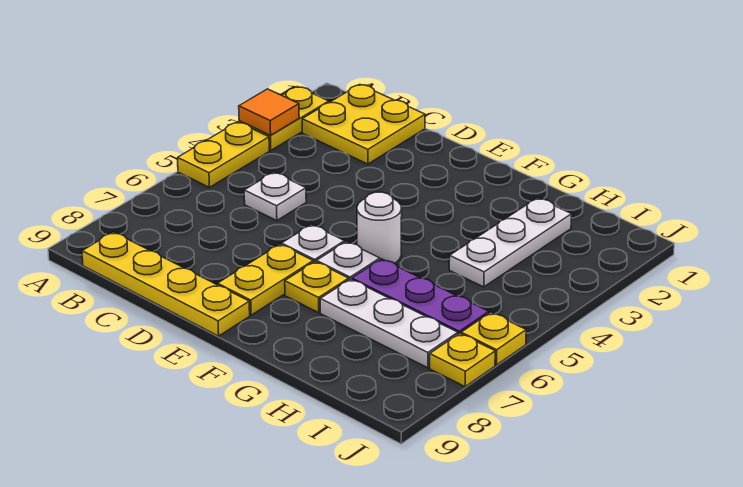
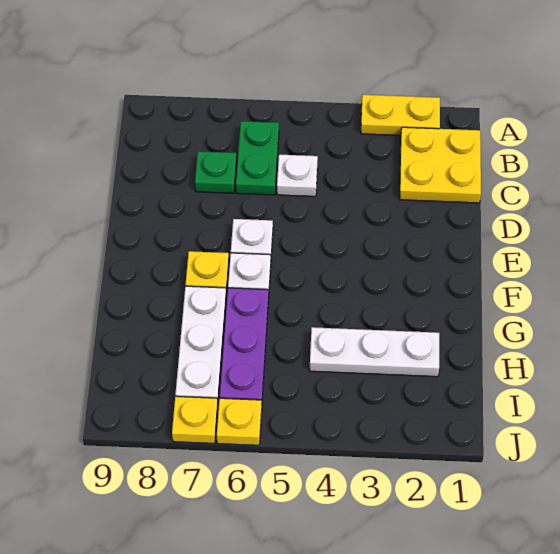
orange tile A3 level 2 -> none
yellow plate A4:A5 level 1 -> none
none -> green plate B6:C6 level 1
yellow plate B9:E9 level 1 -> none
none -> green plate C7 level 1
yellow plate E7:E8 level 1 -> none
white round brick F5 level 1 -> none

